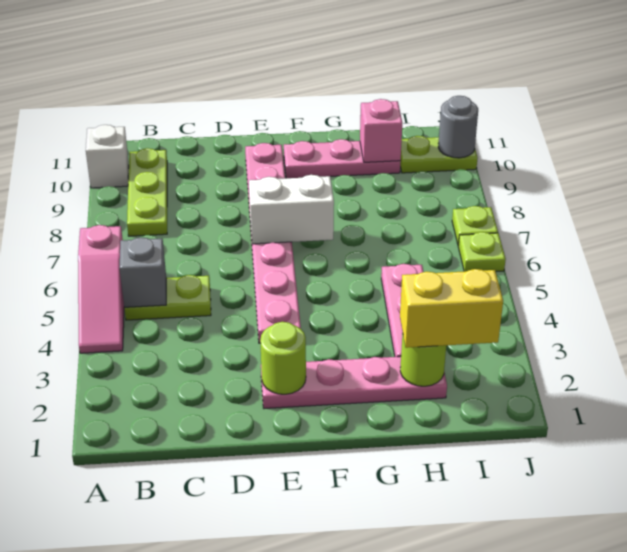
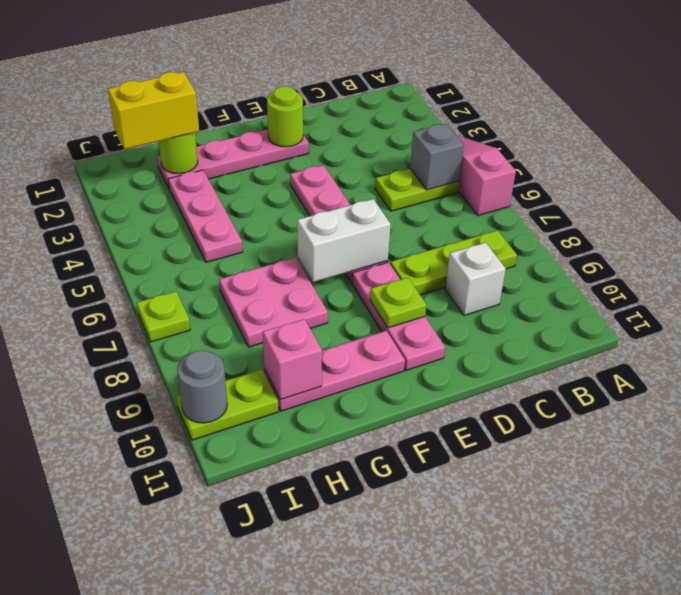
white brick A10 level 1 -> white brick C9 level 1
lime plate B8:B10 level 1 -> lime plate B8:D8 level 1
none -> pink plate G7:H8 level 1
lime plate J6 level 1 -> lime plate E9 level 2

